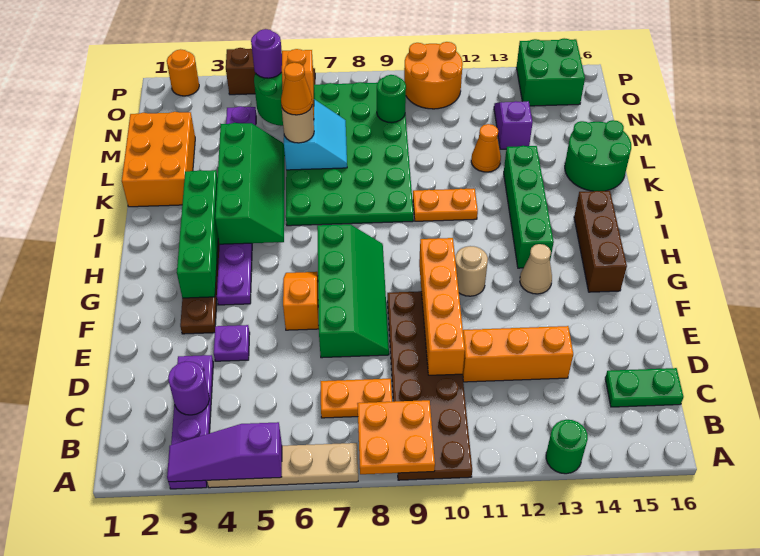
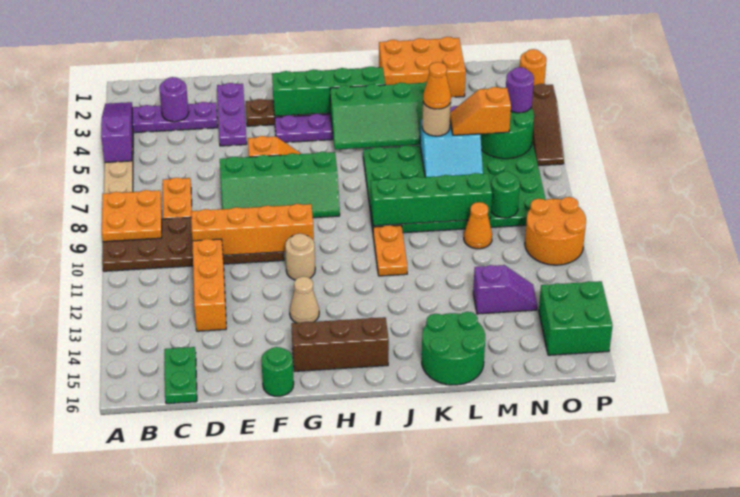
green round brick A13 level 1 -> green round brick F16 level 1
purple plate E4 level 1 -> purple plate E2:E4 level 1
green brick H13:K13 level 1 -> green brick J9:M9 level 2
orange cone L12 level 1 -> orange cone M10 level 1

